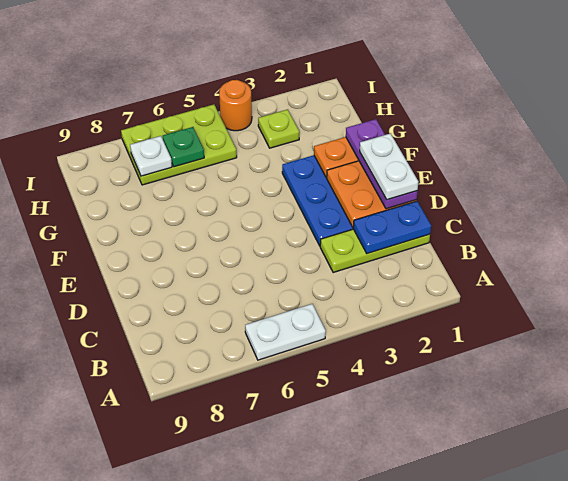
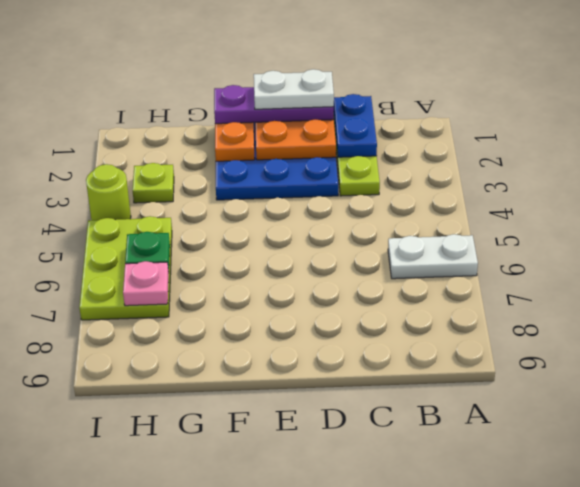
white plate A5:A6 level 1 -> white plate A6:B6 level 1
white plate H7 level 2 -> pink plate H7 level 2
orange round brick I4 level 1 -> lime round brick I4 level 1

